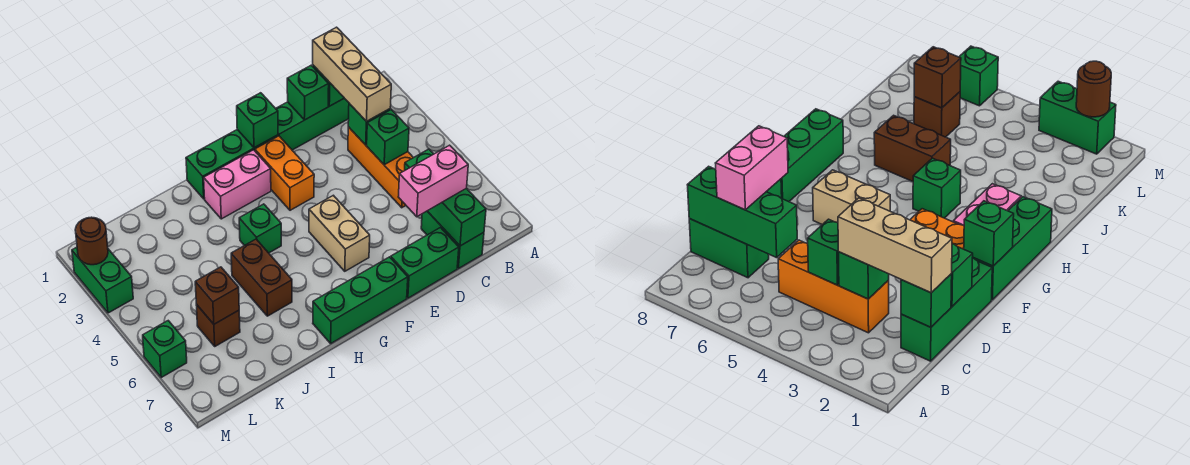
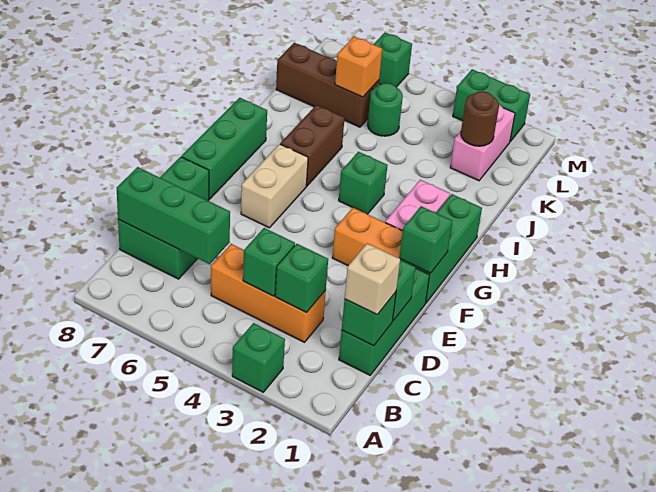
none -> green brick A3 level 1
tan brick C1:C3 level 3 -> tan brick C1 level 3
pink brick C7:D7 level 3 -> pink brick K2:L2 level 1
tan brick F5:F6 level 1 -> tan brick F6:G6 level 1
brown brick I5:I6 level 1 -> brown brick H6:I6 level 1
none -> green round brick K5 level 1
brown brick K6 level 1 -> brown brick K6:K8 level 1
brown brick K6 level 2 -> orange brick K6 level 2
brown round brick M2 level 2 -> brown round brick K2 level 2

